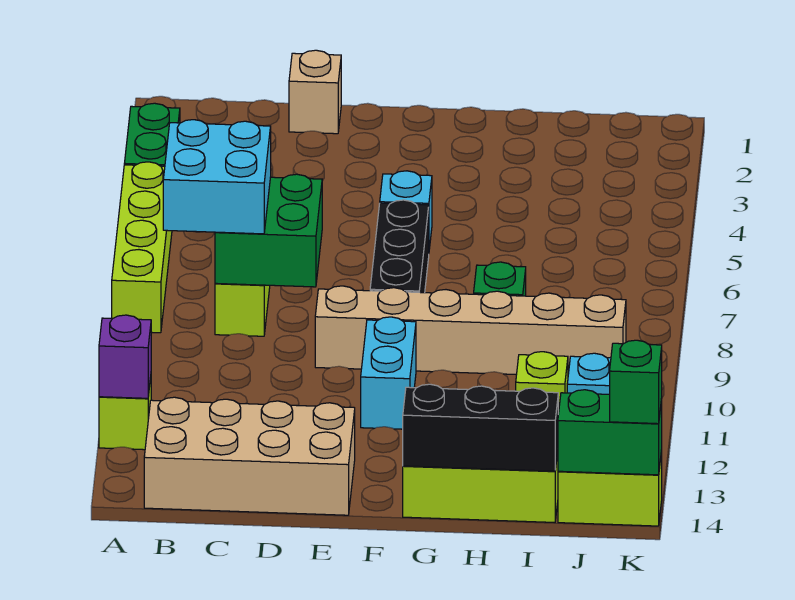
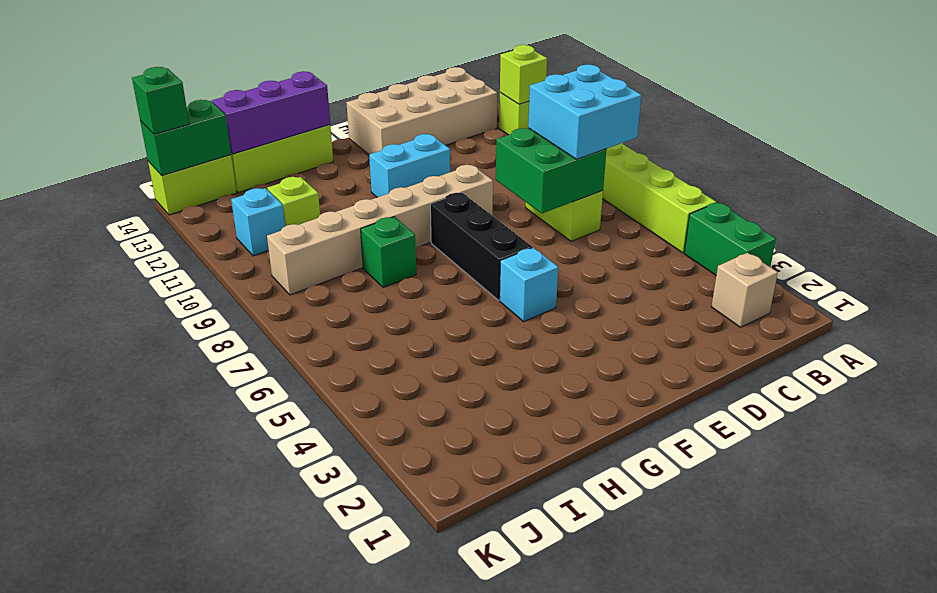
purple brick A12 level 2 -> lime brick A12 level 2
tan brick D1 level 1 -> tan brick B2 level 1
cyan brick F10:F11 level 1 -> cyan brick E11:F11 level 1
black brick G14:I14 level 2 -> purple brick G14:I14 level 2

